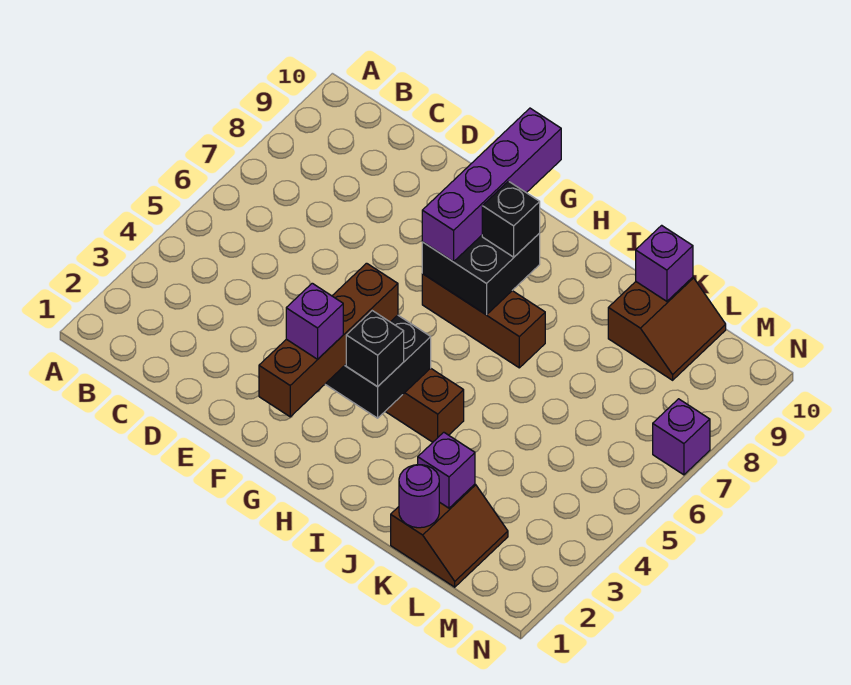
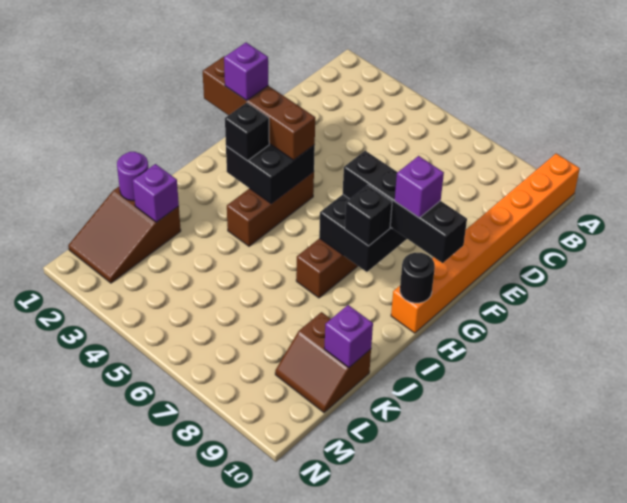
none -> orange brick A10:H10 level 1
purple brick G7:G10 level 3 -> black brick G7:G10 level 3
none -> black round brick H10 level 2
brown slope K1:L2 level 1 top K -> brown slope K1:M2 level 1 top K
purple brick N7 level 1 -> purple brick G9 level 4

